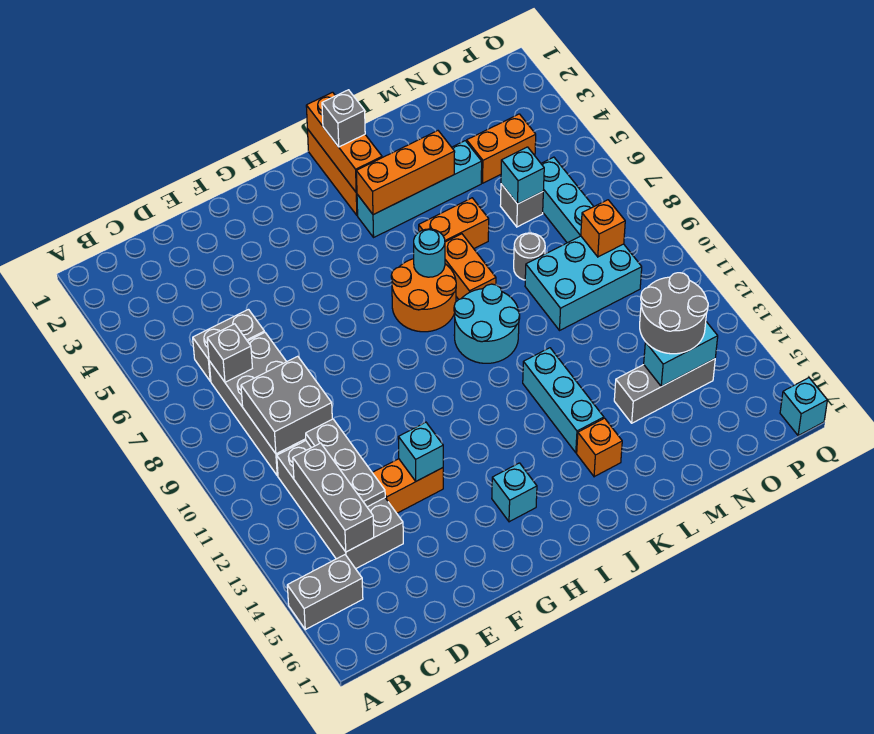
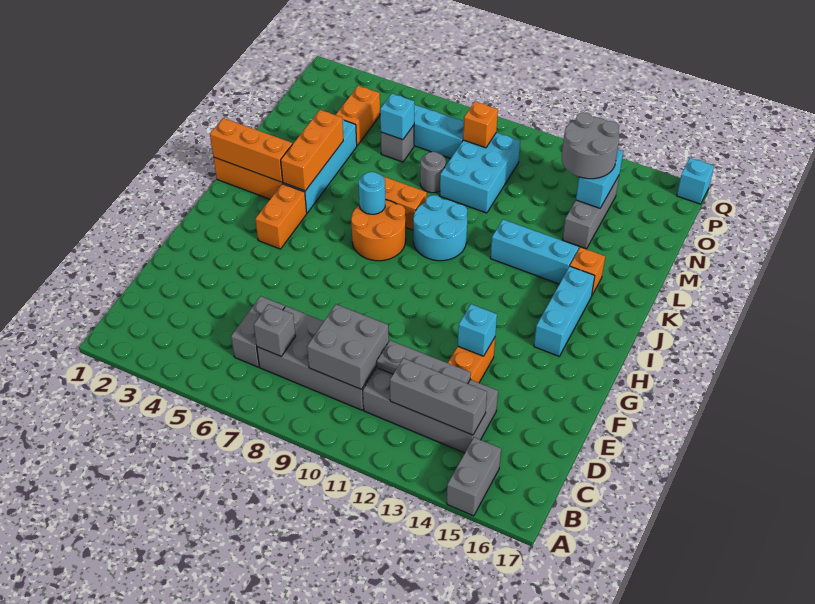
cyan brick H15 level 1 -> cyan brick H15:J15 level 1
grey brick J2 level 3 -> none
orange brick K6:L6 level 1 -> orange brick H4:I4 level 1

